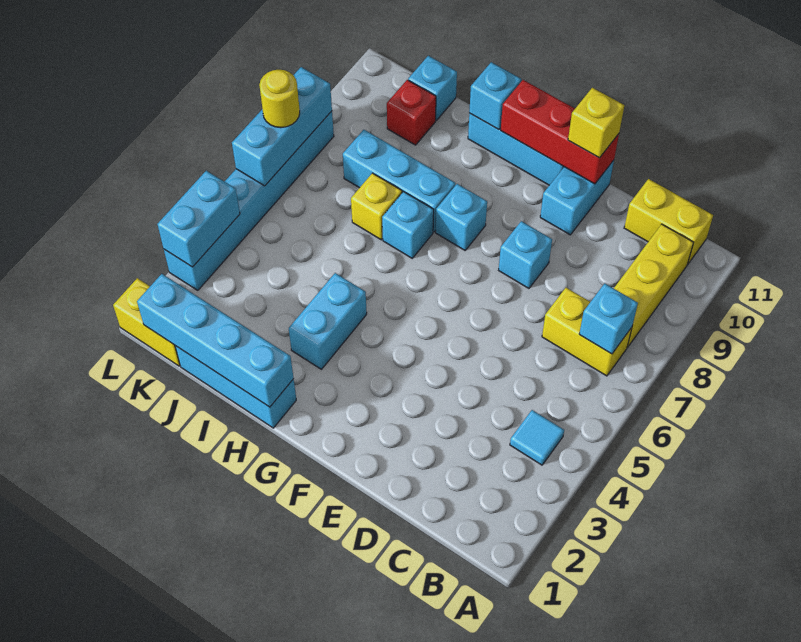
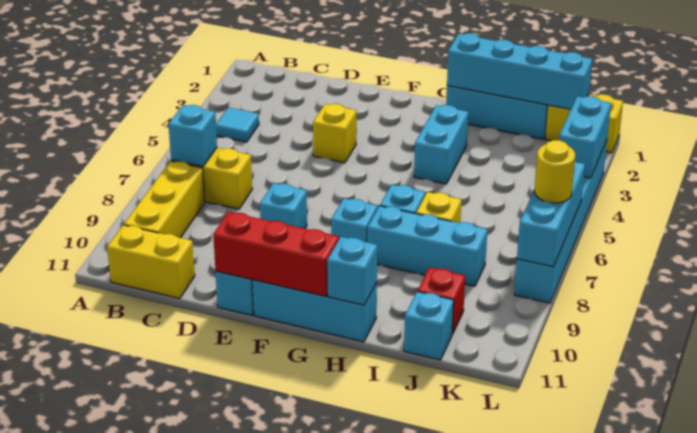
yellow brick E11 level 3 -> yellow brick E4 level 1

